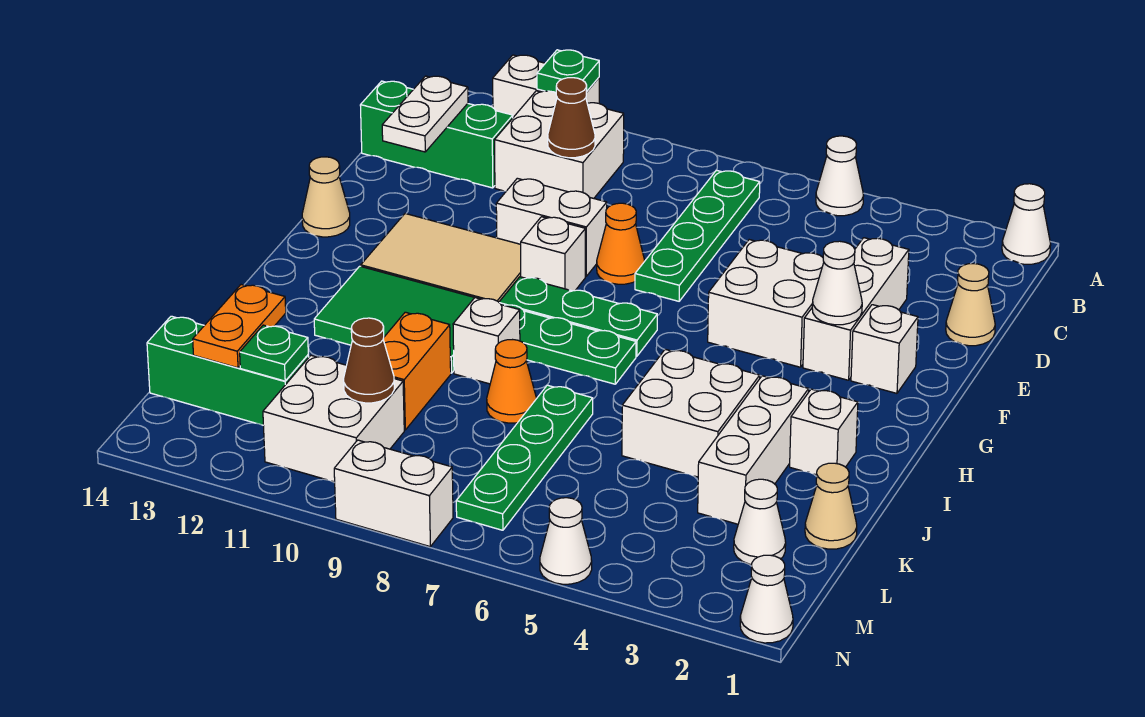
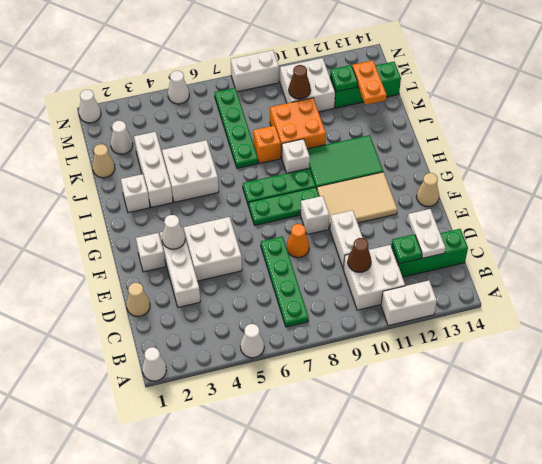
green plate A11 level 2 -> green plate C12 level 2
white brick E9:E10 level 1 -> white brick D10:E10 level 1
orange cone J8 level 1 -> orange brick J8 level 1
orange brick J10:K10 level 1 -> orange brick J9:K10 level 1

